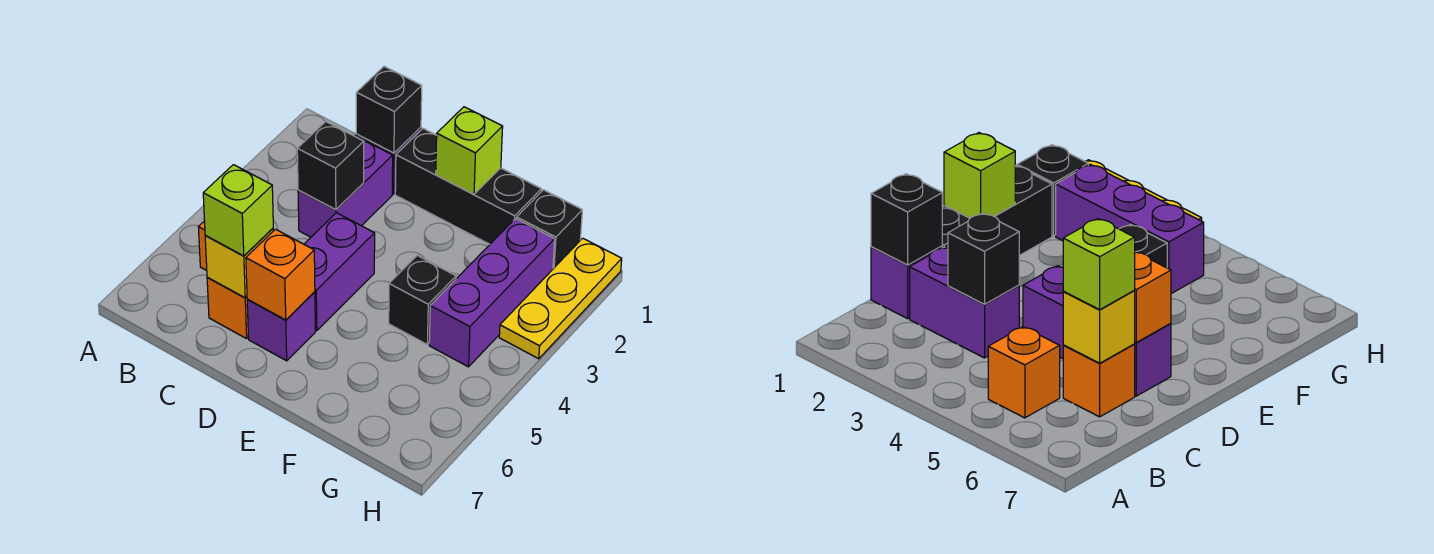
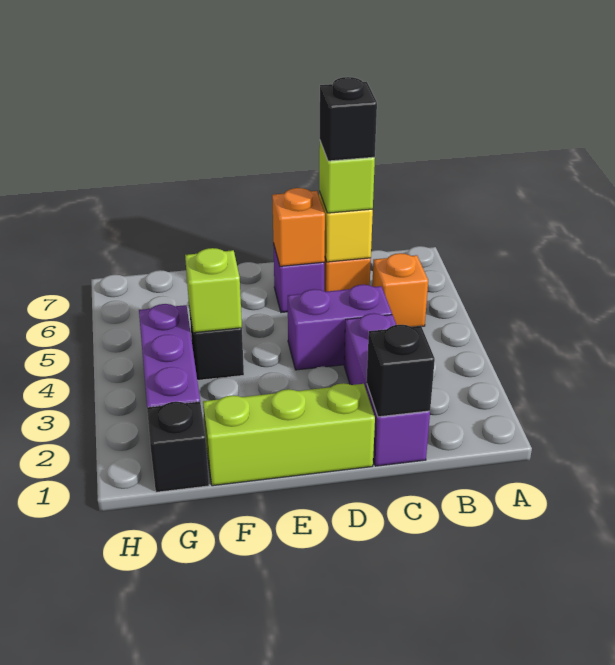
black brick C3 level 2 -> black brick C6 level 4
black brick D1:F1 level 1 -> lime brick D1:F1 level 1
purple brick D4:D5 level 1 -> purple brick C4:D4 level 1
lime brick E1 level 2 -> lime brick F4 level 2
yellow plate H1:H3 level 1 -> none

